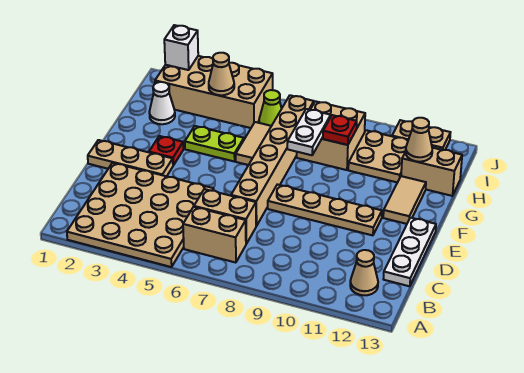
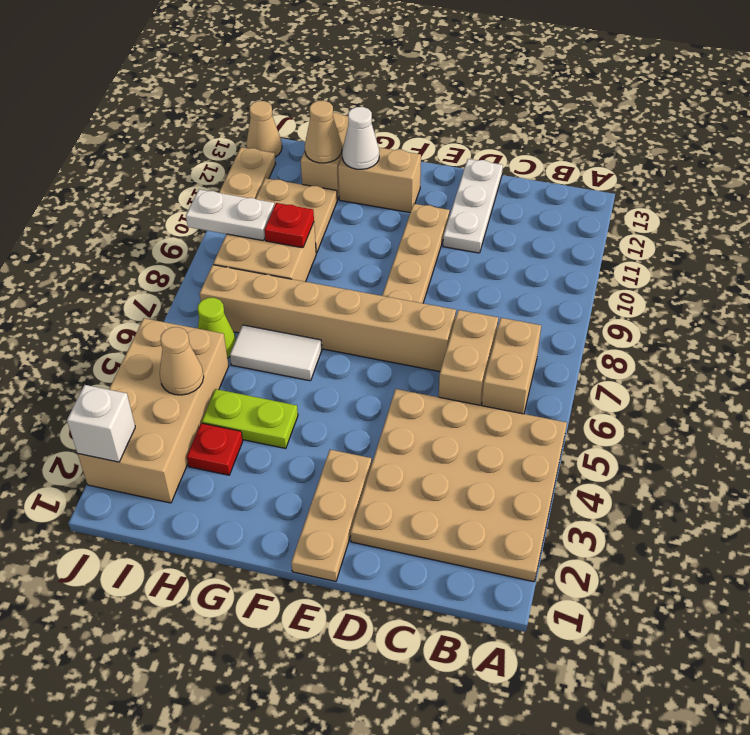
tan cone B12 level 1 -> tan cone J13 level 1
white plate C13:E13 level 1 -> white plate D11:D13 level 1
red plate F3 level 1 -> red plate H3 level 1
tan tile F12:G12 level 1 -> tan brick F12:G12 level 1
lime plate G4:G5 level 1 -> lime plate G4:H4 level 1
tan tile G6:H6 level 1 -> white tile G6:H6 level 1
white plate G8:H8 level 2 -> white plate I9:J9 level 2
white cone H2 level 1 -> white cone G12 level 2

